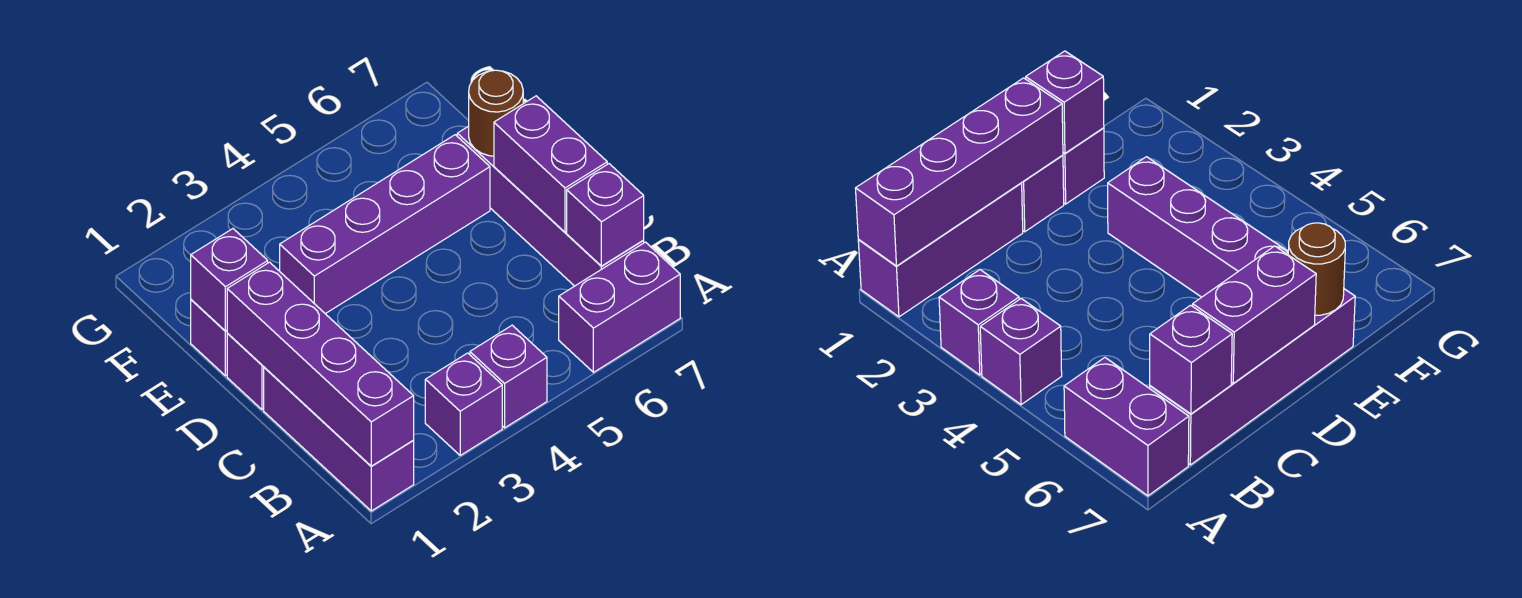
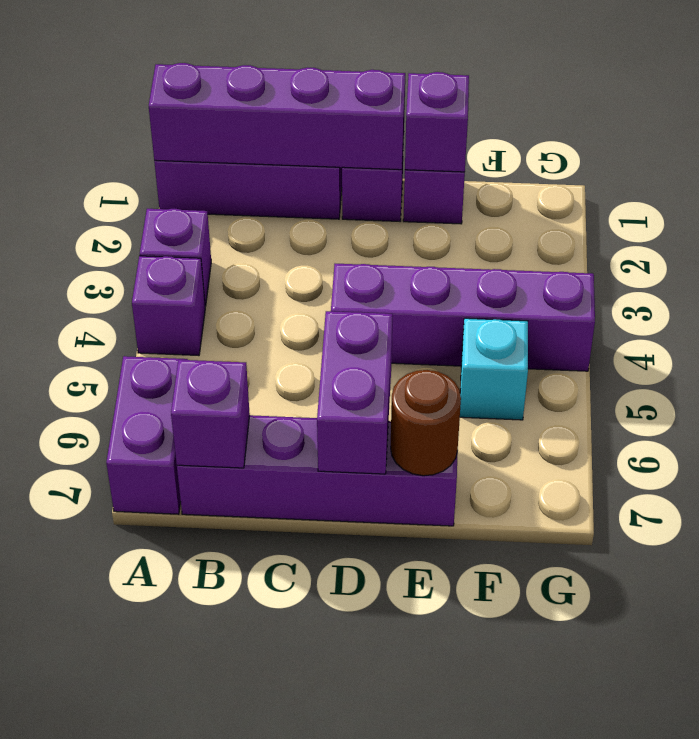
purple brick C7:D7 level 2 -> purple brick D6:D7 level 2
purple brick E3:E6 level 1 -> purple brick D4:G4 level 1
none -> cyan brick F5 level 1

